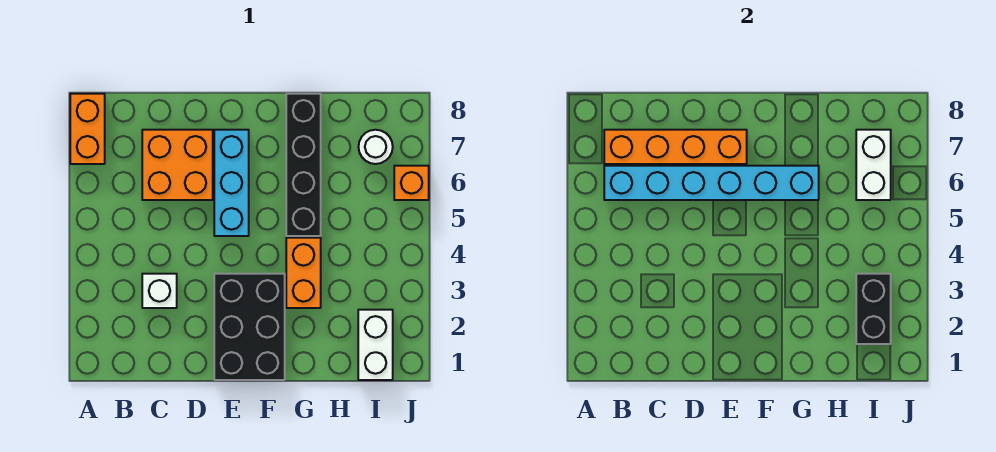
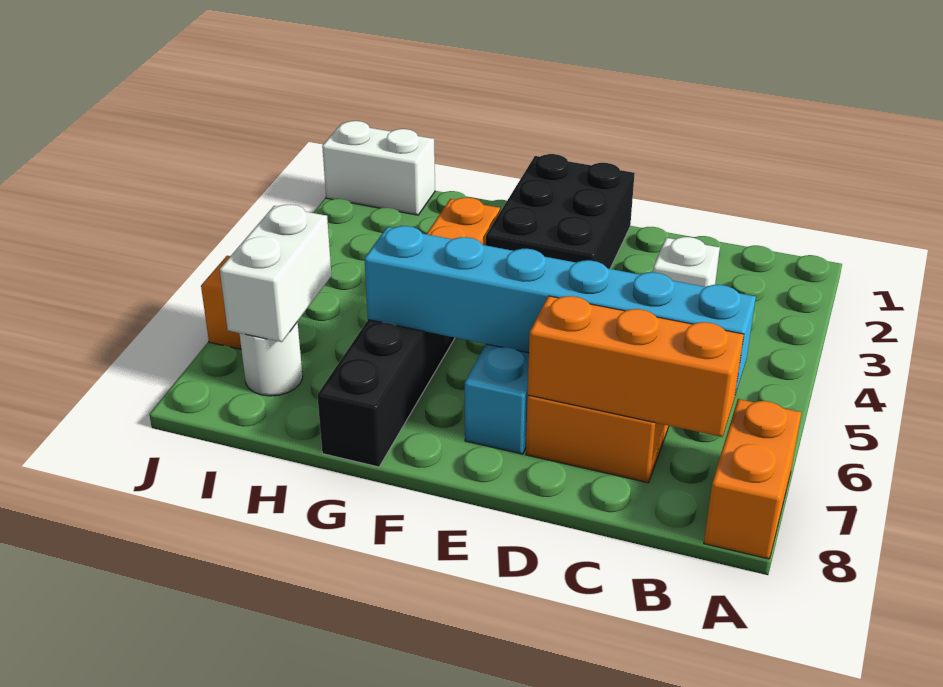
orange brick B7:E7 level 2 -> orange brick B7:D7 level 2
white brick I1:I2 level 1 -> white brick I1:J1 level 1
black brick I2:I3 level 2 -> none

